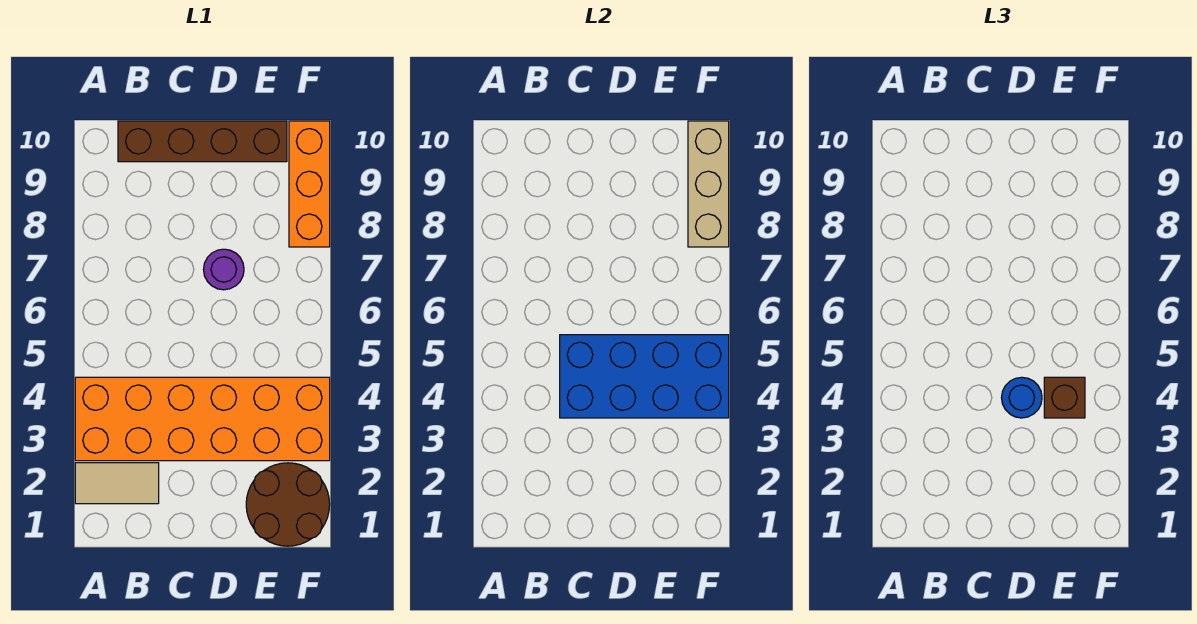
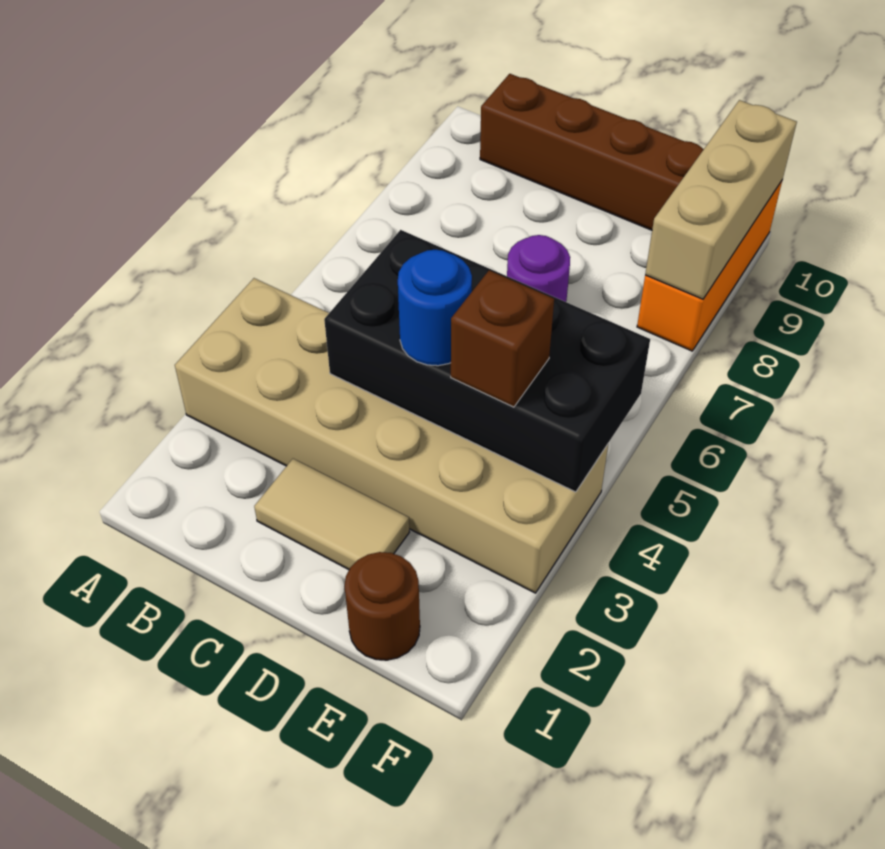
tan tile A2:B2 level 1 -> tan tile C2:D2 level 1
orange brick A3:F4 level 1 -> tan brick A3:F4 level 1
blue brick C4:F5 level 2 -> black brick C4:F5 level 2
brown round brick E1:F2 level 1 -> brown round brick E1 level 1

